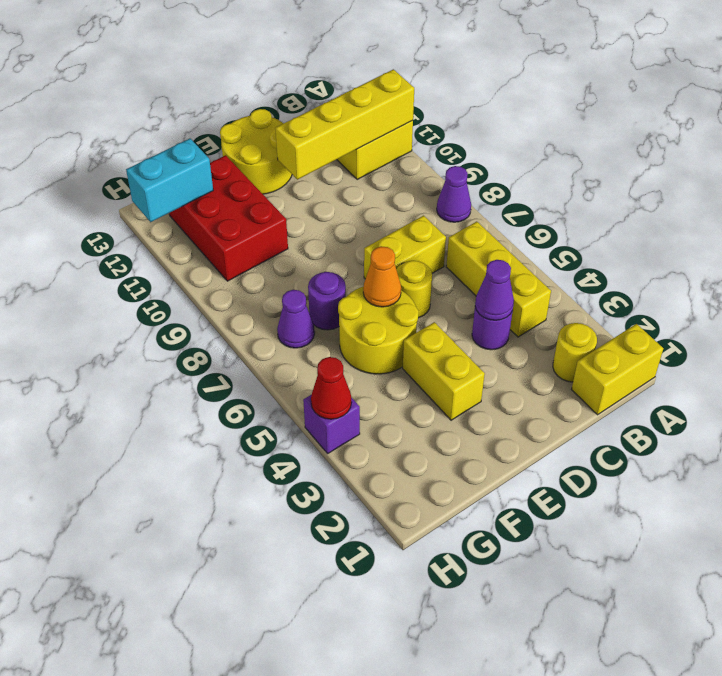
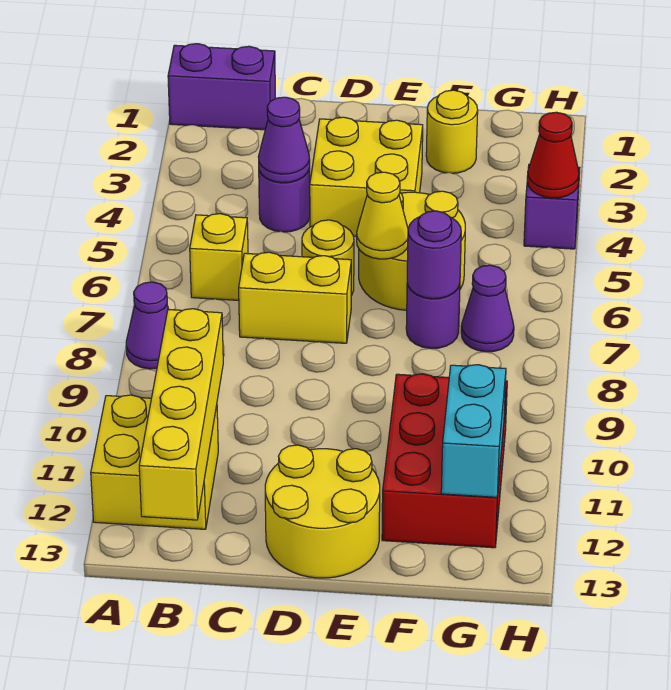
yellow brick A1:B1 level 1 -> purple brick A1:B1 level 1
yellow brick A11:D11 level 2 -> yellow brick B10:B13 level 2
yellow round brick B2 level 1 -> yellow round brick F2 level 1
yellow brick B4:B6 level 1 -> yellow brick B6 level 1
yellow brick E3:E4 level 1 -> yellow brick D3:E4 level 1
orange cone E6 level 2 -> yellow cone E6 level 2
none -> purple round brick F7 level 2
cyan brick G12:H12 level 2 -> cyan brick G11:G12 level 2

